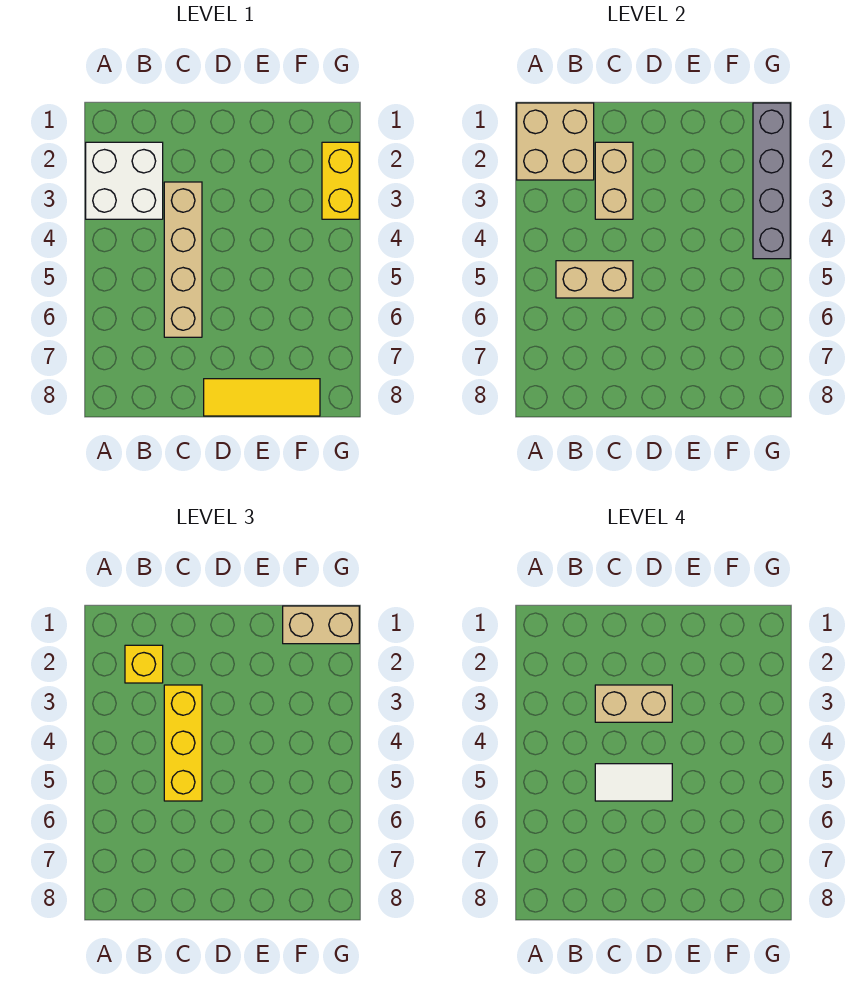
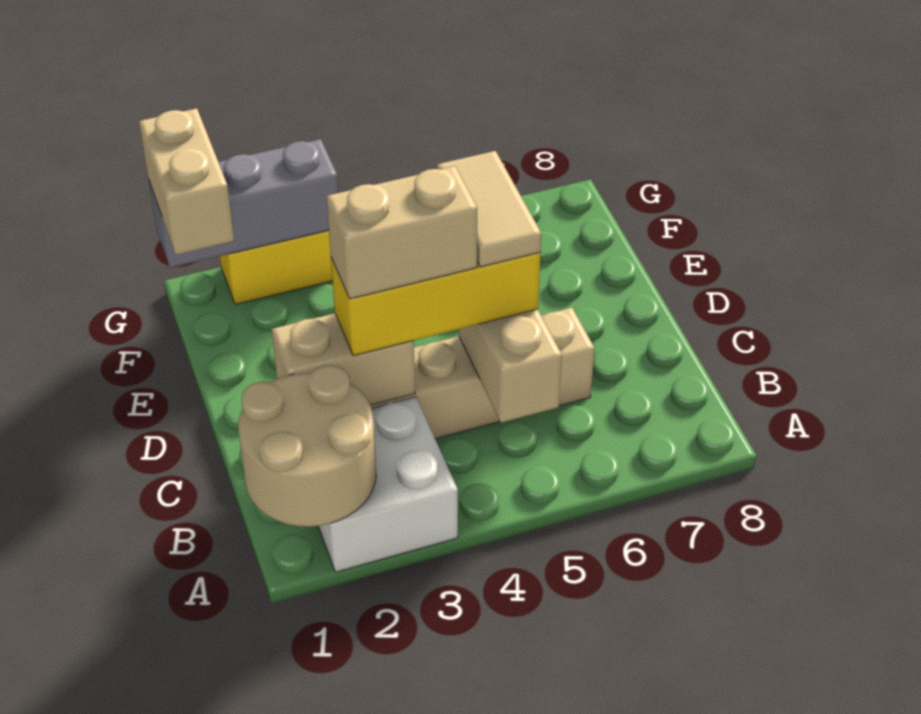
tan brick A1:B2 level 2 -> tan round brick A1:B2 level 2
yellow brick B2 level 3 -> none
tan brick C3:D3 level 4 -> tan brick C3:C4 level 4
white tile C5:D5 level 4 -> tan tile C5:D5 level 4
yellow tile D8:F8 level 1 -> none
grey brick G1:G4 level 2 -> grey brick G1:G3 level 2

